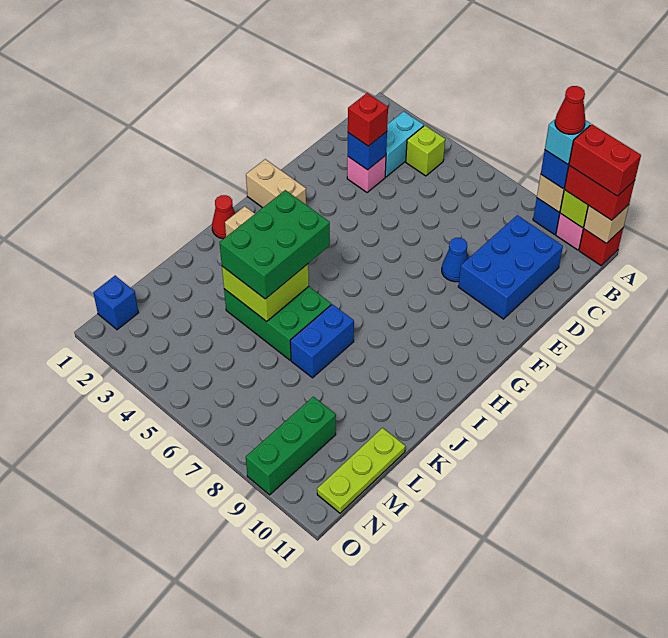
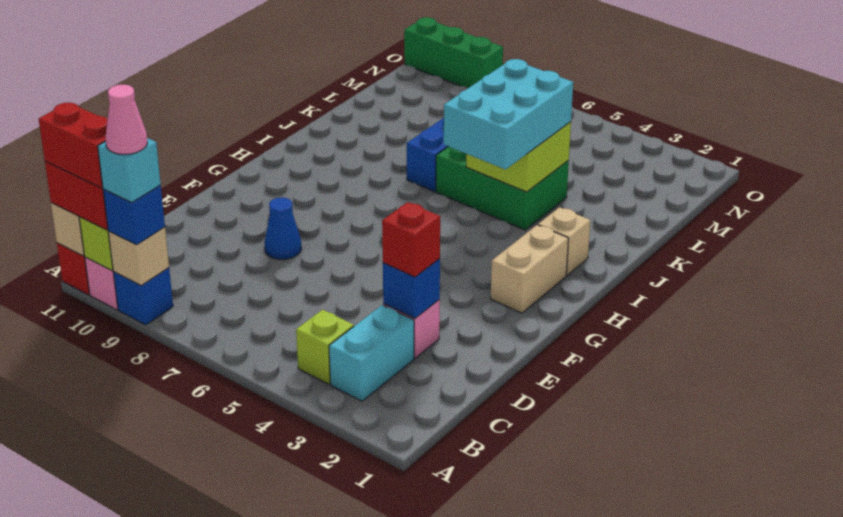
red cone A9 level 5 -> pink cone A9 level 5
blue brick C9:E10 level 1 -> none
tan brick G1:G2 level 1 -> tan brick G2:H2 level 1
red cone I1 level 1 -> none
green brick I4:K5 level 3 -> cyan brick I4:K5 level 3
lime plate L11:N11 level 1 -> none
green brick M9:O9 level 1 -> green brick O9:O11 level 1
blue brick N1 level 1 -> none

